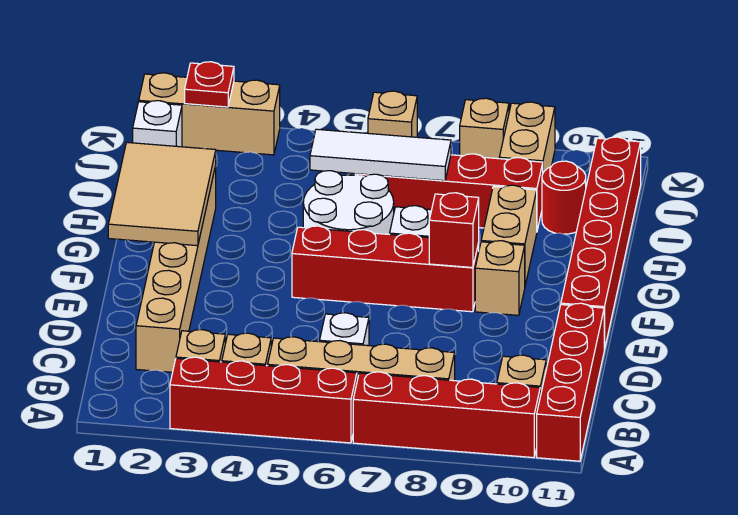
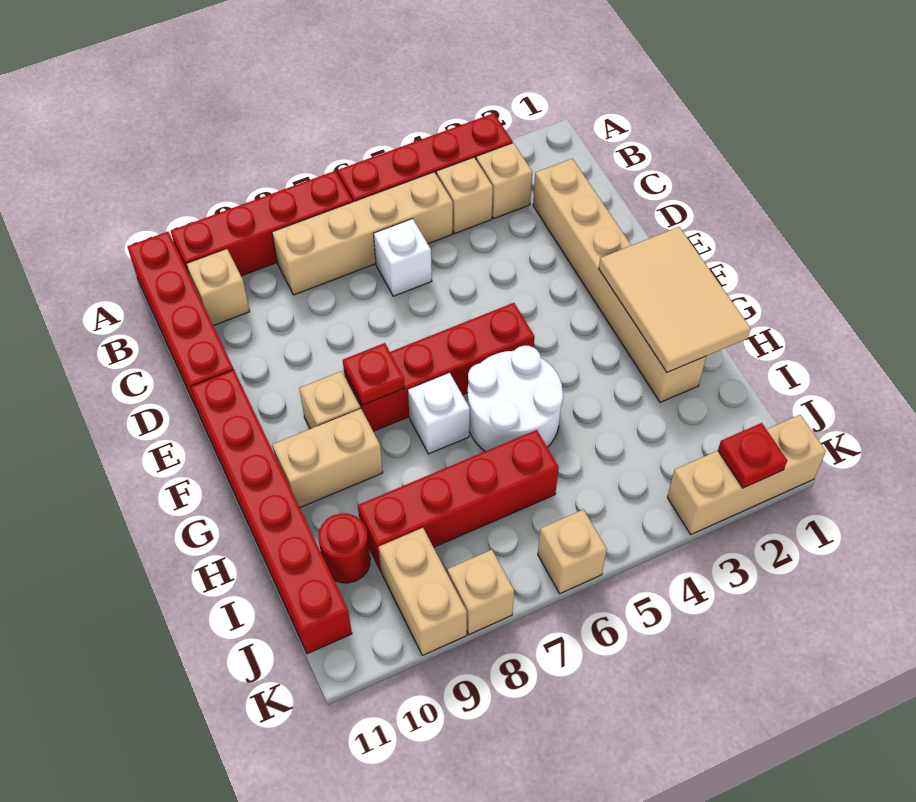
red brick F8 level 2 -> red plate F8 level 2
tan brick G9:H9 level 1 -> tan brick G9:G10 level 1
white tile I5:I7 level 2 -> none
white brick J1 level 1 -> none

